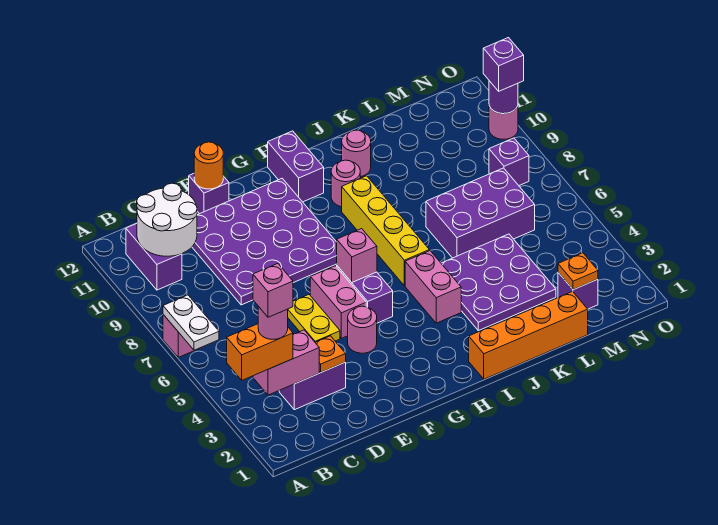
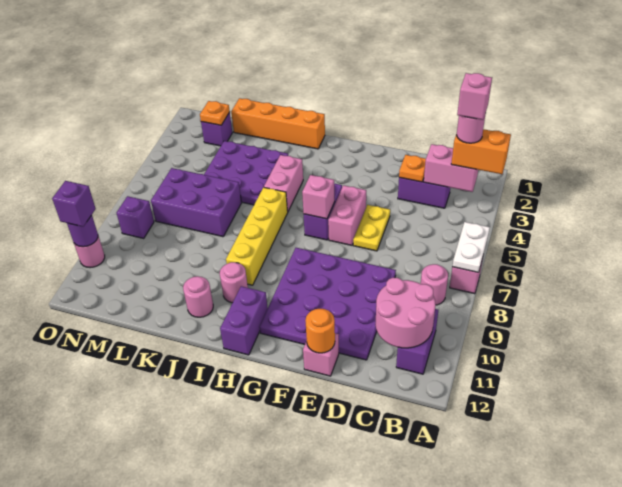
white round brick B10:C11 level 2 -> pink round brick B10:C11 level 2
purple brick E12 level 1 -> pink brick E12 level 1
pink round brick F4 level 1 -> pink round brick B8 level 1

